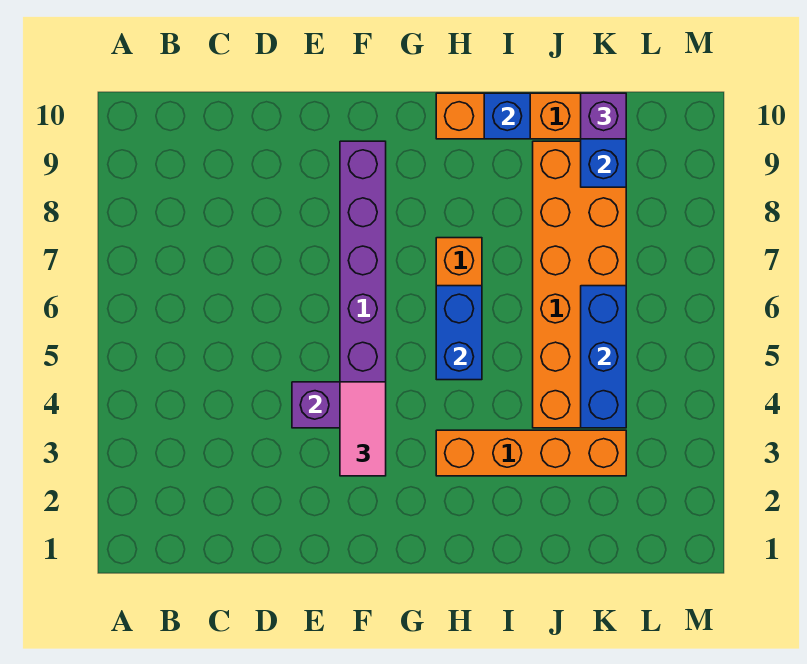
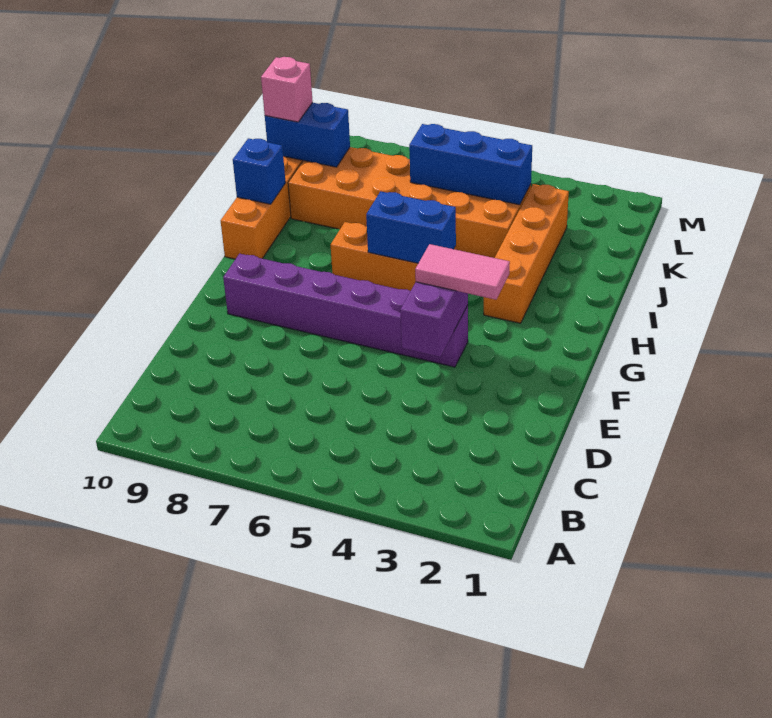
purple brick K10 level 3 -> pink brick K10 level 3

